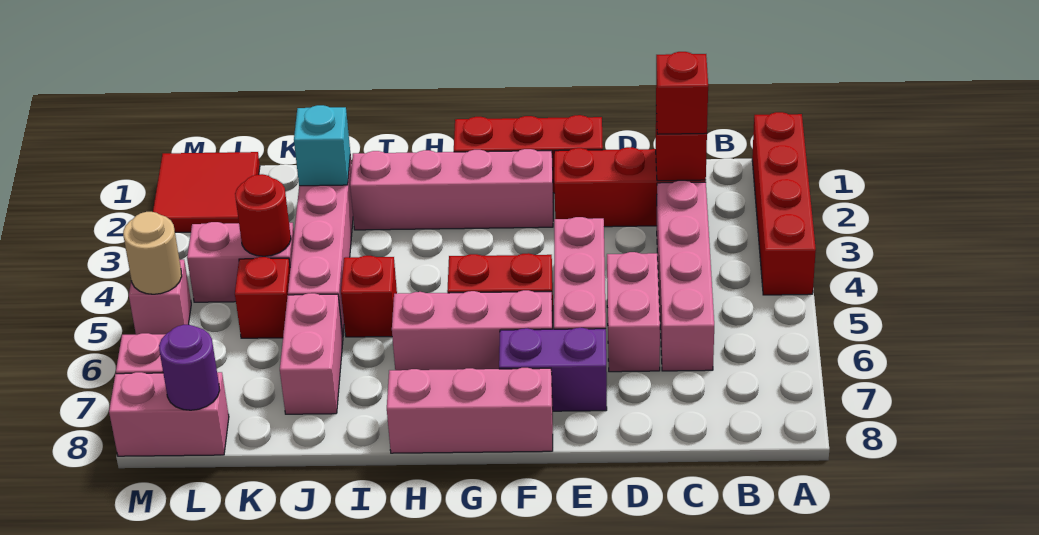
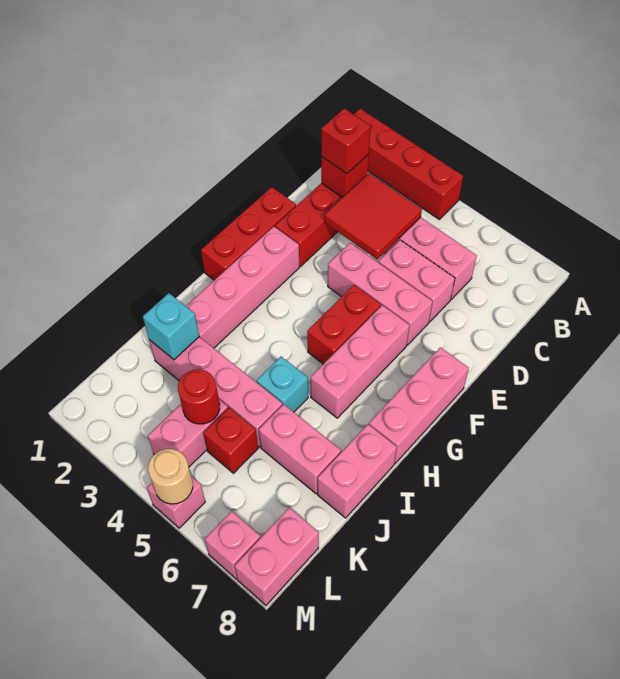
purple brick E7:F7 level 1 -> none
red brick I5 level 1 -> cyan brick I5 level 1
none -> pink brick I8:J8 level 1
red tile L1:M2 level 1 -> red tile C3:D4 level 2
purple round brick L8 level 2 -> none

